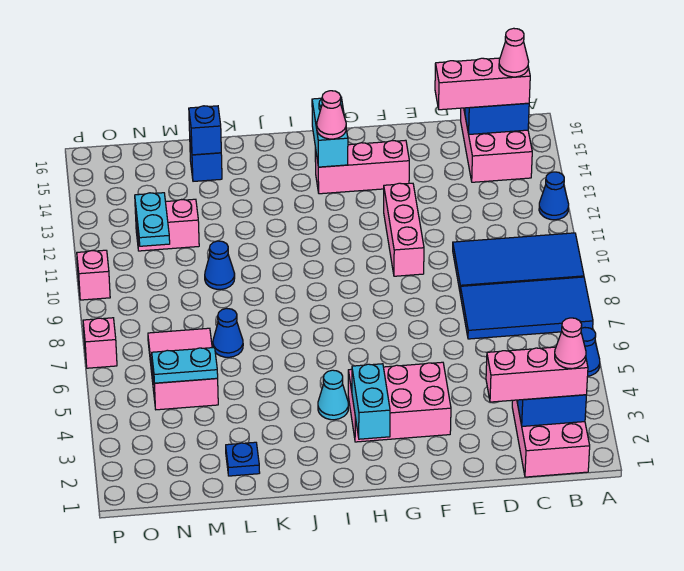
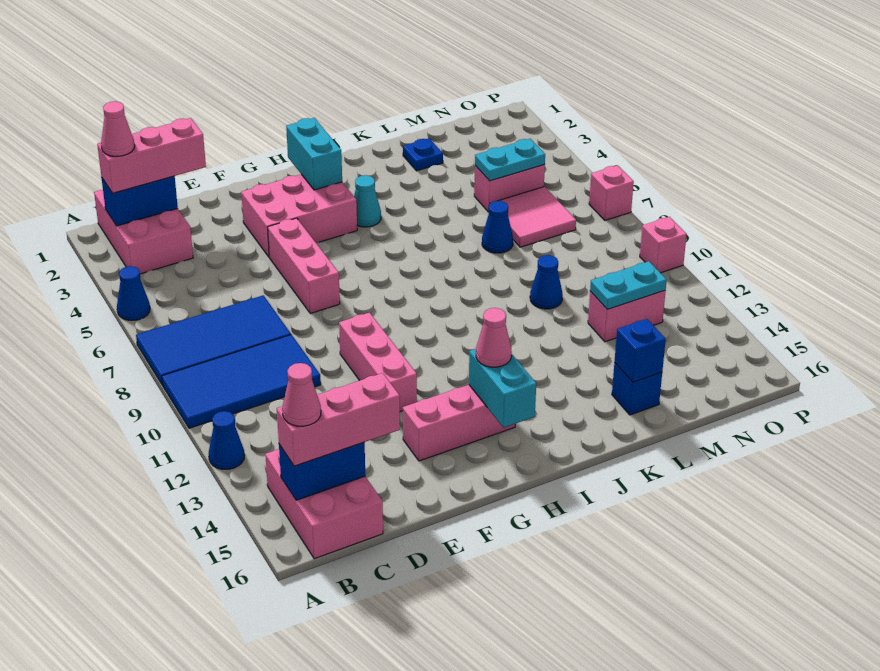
none -> pink brick F5:F7 level 1
cyan plate N11:N12 level 2 -> cyan plate M12:N12 level 2

